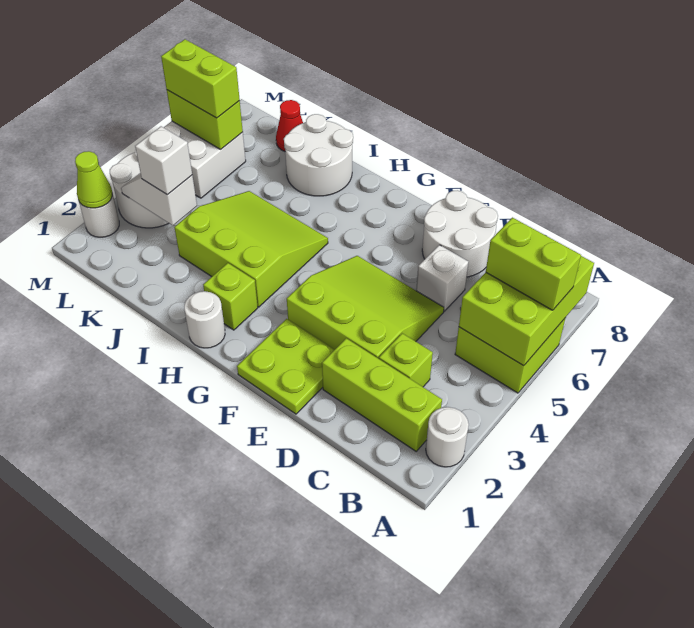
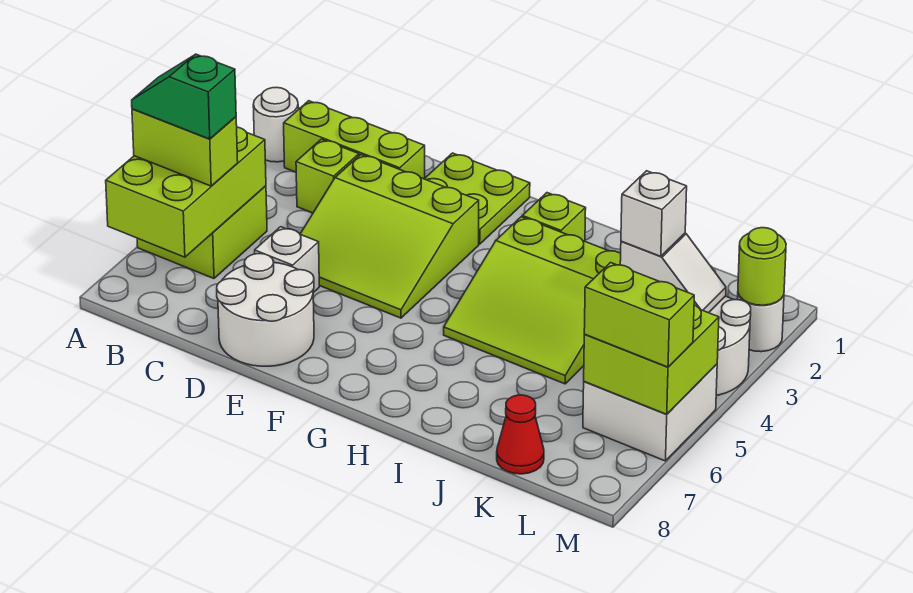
none -> green slope A6:B6 level 4 top B
white round brick H1 level 1 -> none
white round brick I7:J8 level 1 -> none
lime brick L6:M6 level 2 -> lime brick L5:M6 level 2
lime cone M2 level 2 -> lime round brick M2 level 2

